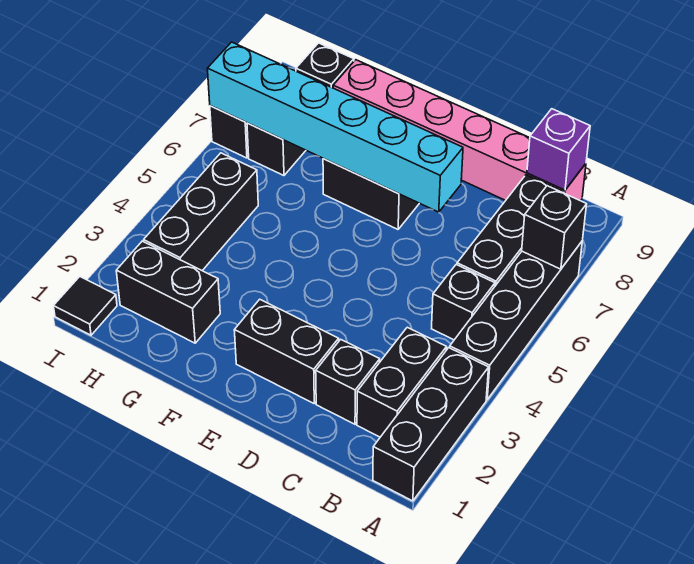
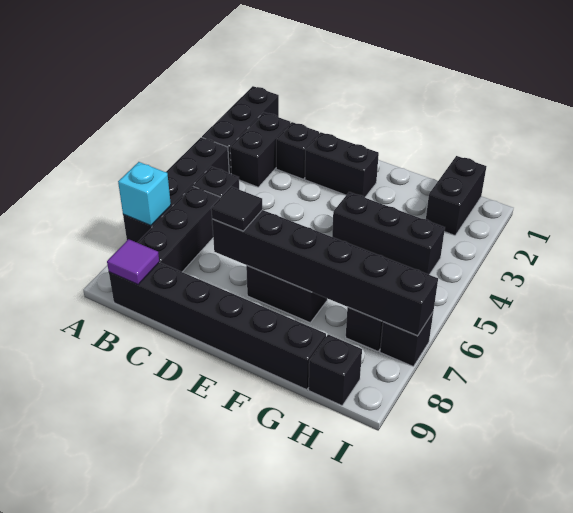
black brick A7 level 2 -> cyan brick A7 level 2
pink brick B9:G9 level 1 -> black brick B9:G9 level 1
purple brick B9 level 2 -> purple tile B9 level 2
cyan brick D7:I7 level 2 -> black brick D7:I7 level 2
black brick G2:H2 level 1 -> black brick H1:H2 level 1
black brick H3:H5 level 1 -> black brick F4:H4 level 1
black tile I1 level 1 -> black tile D7 level 3

